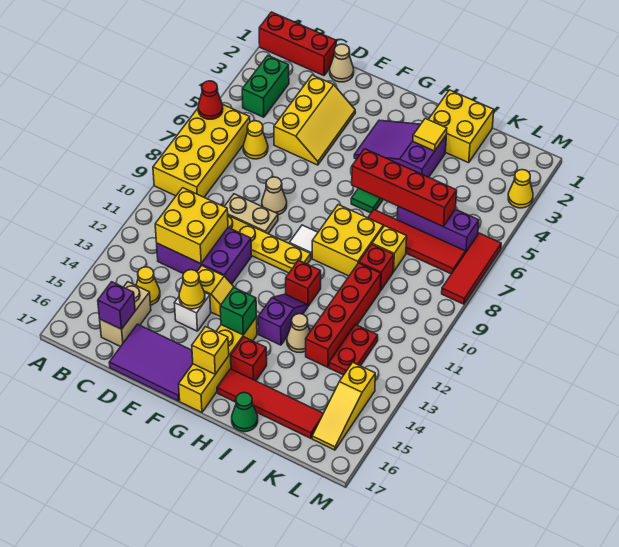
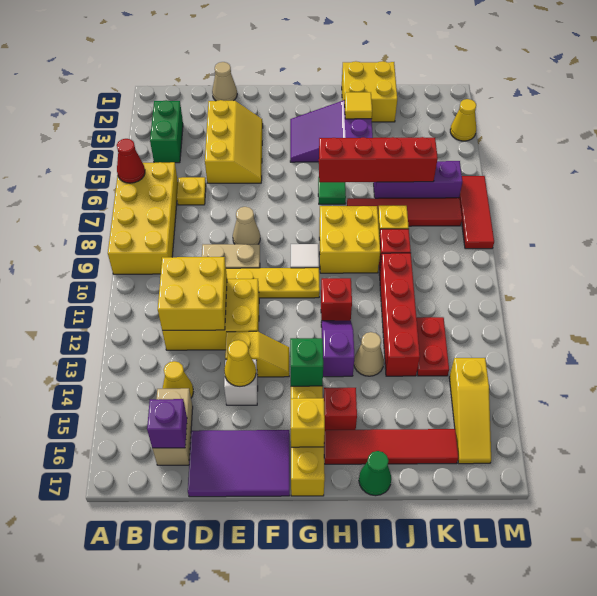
red brick A1:C1 level 1 -> none
yellow cone C6 level 1 -> yellow plate C6 level 1
purple brick C11:E12 level 1 -> yellow brick C11:E12 level 1

